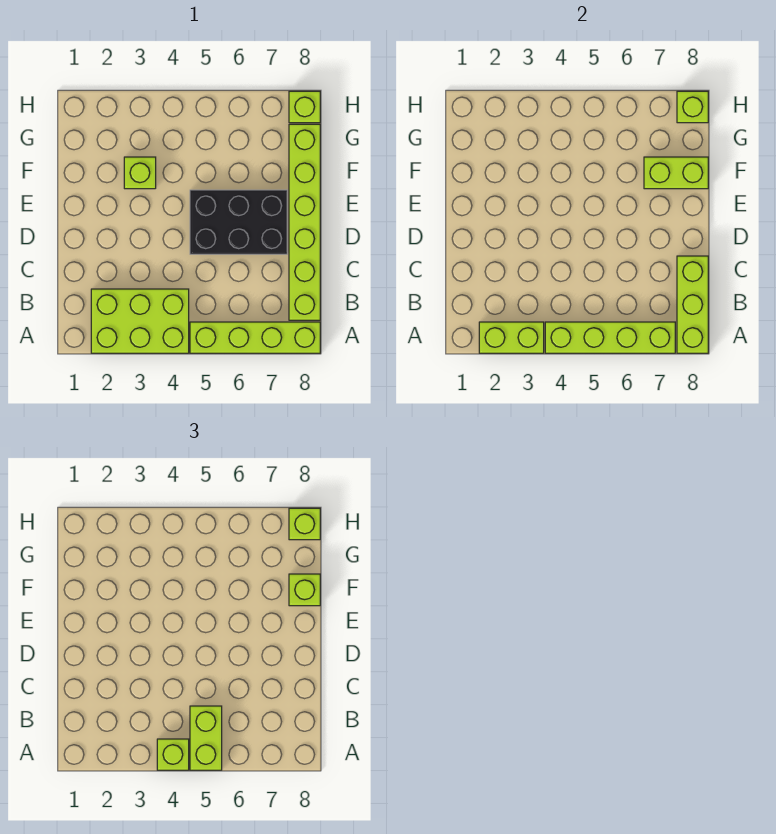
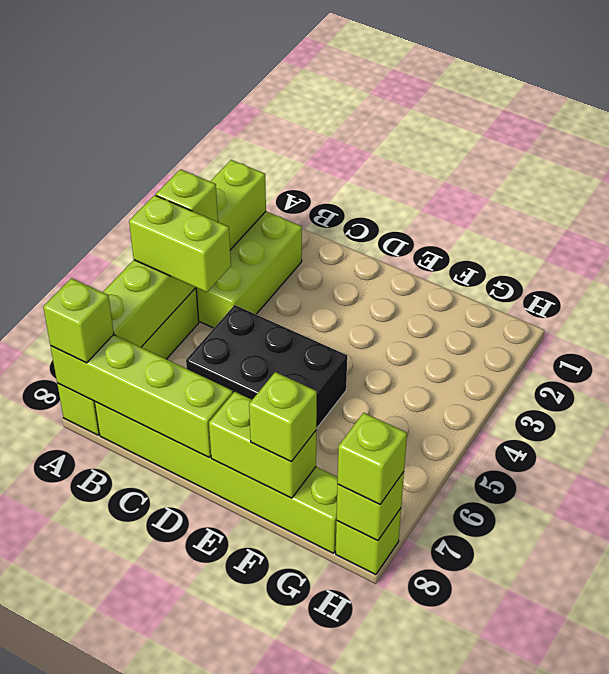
lime brick A8:C8 level 2 -> lime brick A8:D8 level 2
black brick D5:E7 level 1 -> black brick C5:E6 level 1
lime brick F3 level 1 -> lime brick A8 level 3
lime brick F7:F8 level 2 -> lime brick E8:F8 level 2

